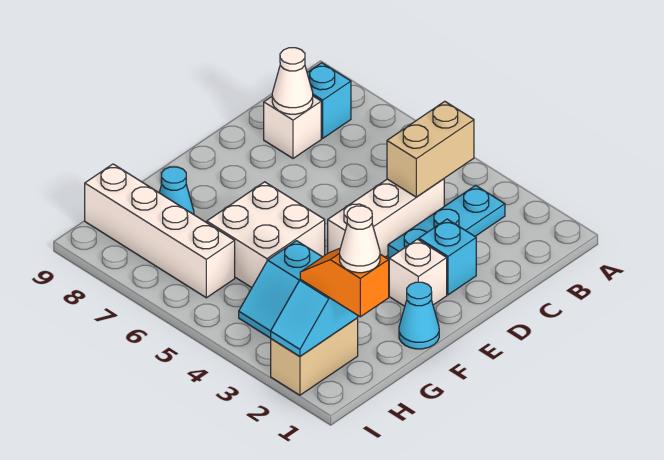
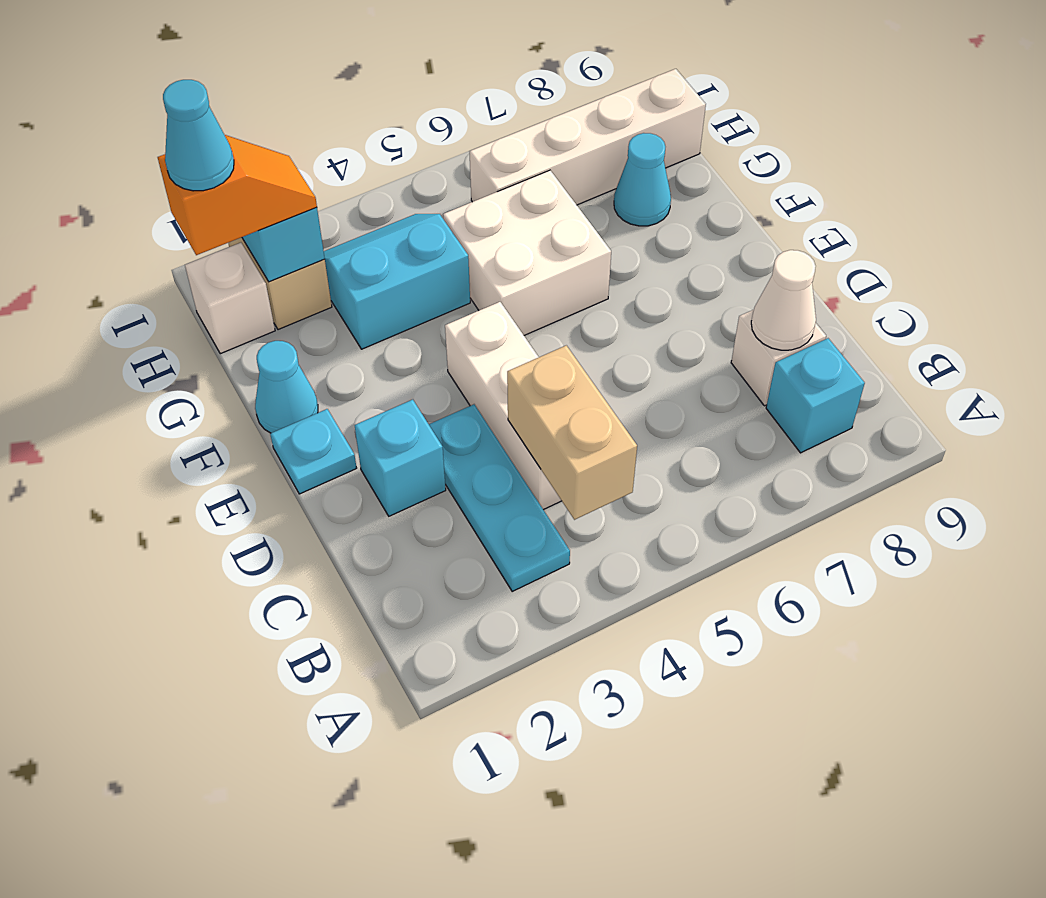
none -> cyan plate E1 level 1
white brick E2 level 1 -> white brick H1 level 1
white cone H1 level 4 -> cyan cone H1 level 4

